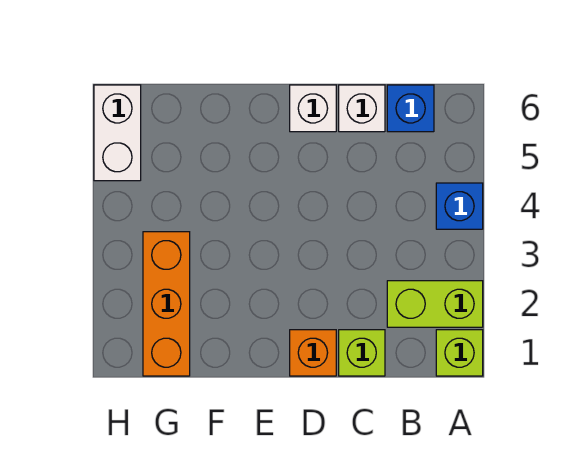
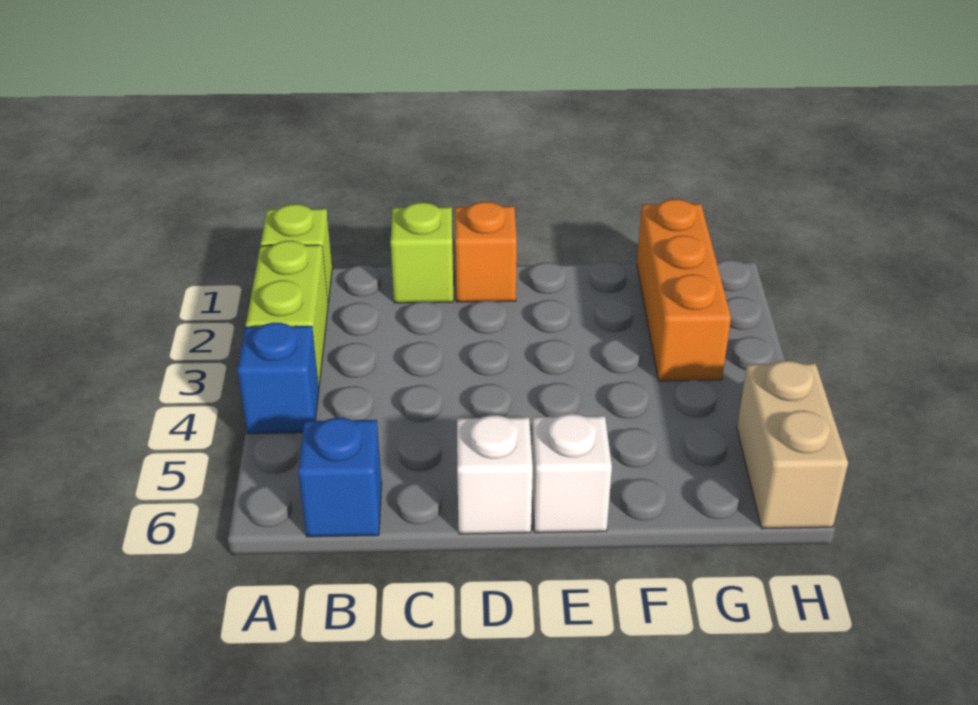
lime brick A2:B2 level 1 -> lime brick A2:A3 level 1
white brick C6 level 1 -> white brick E6 level 1
white brick H5:H6 level 1 -> tan brick H5:H6 level 1

